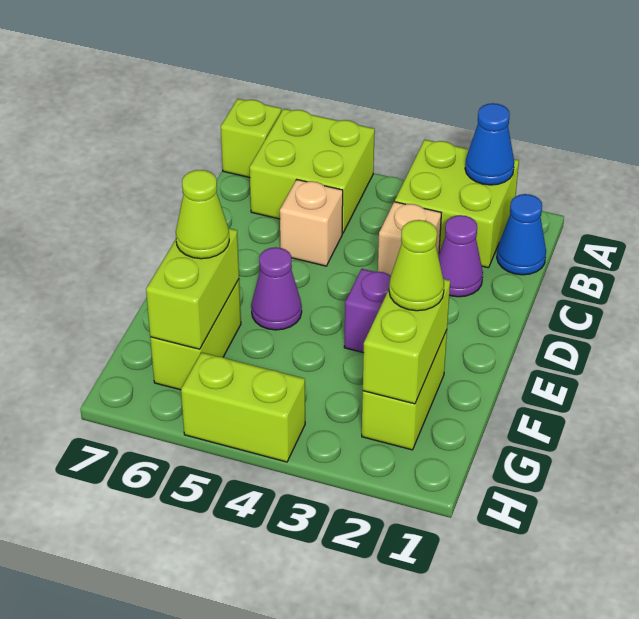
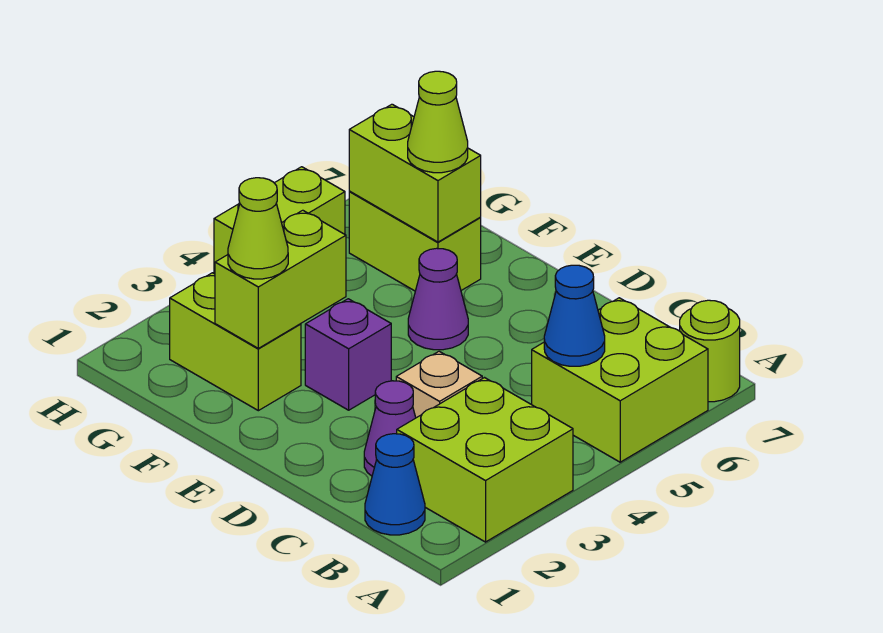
blue cone A2 level 2 -> blue cone B5 level 2
lime brick A7 level 1 -> lime round brick A7 level 1
tan brick C5 level 1 -> none
lime brick F2:G2 level 2 -> lime brick F2:F3 level 2

